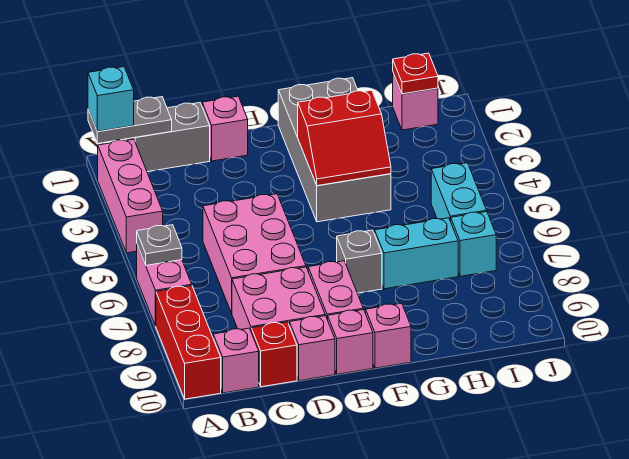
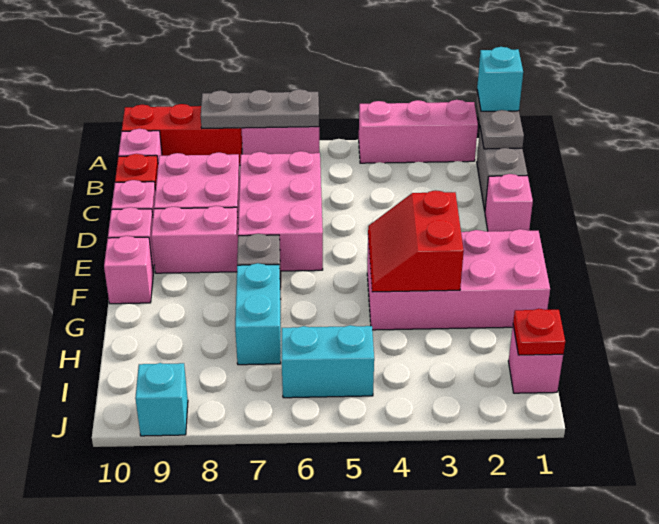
grey plate A6 level 2 -> grey plate A6:A8 level 2
pink brick C5:D7 level 1 -> pink brick C6:E7 level 1
grey brick F1:G4 level 1 -> pink brick F1:G4 level 1
cyan brick I7 level 1 -> cyan brick J9 level 1

